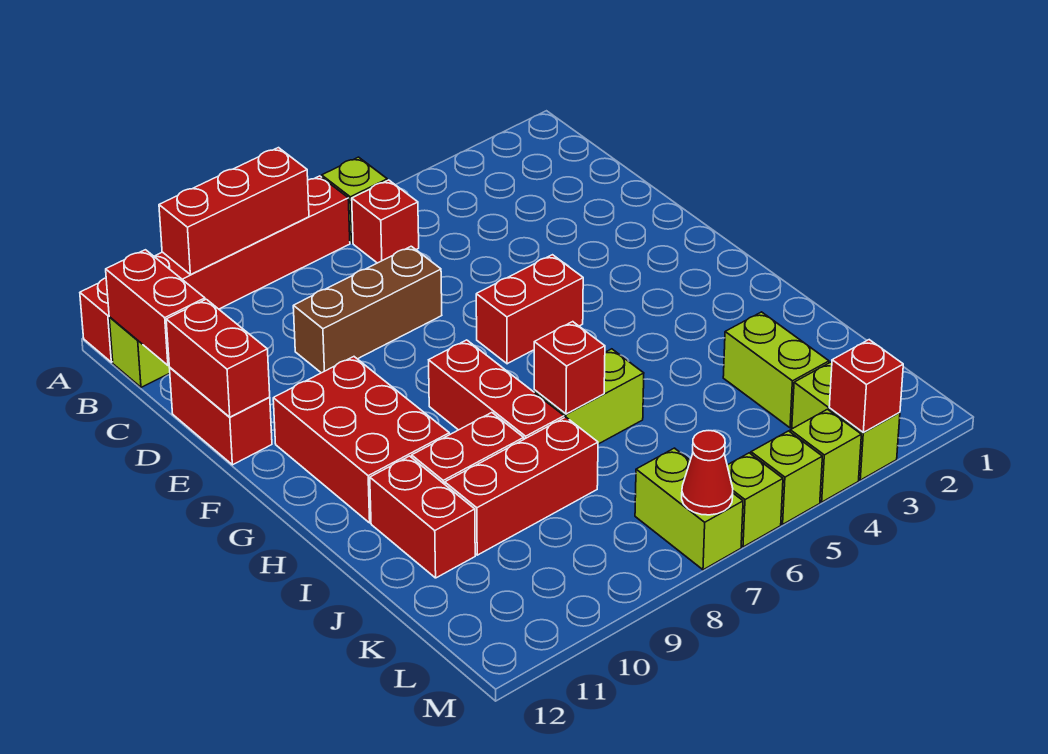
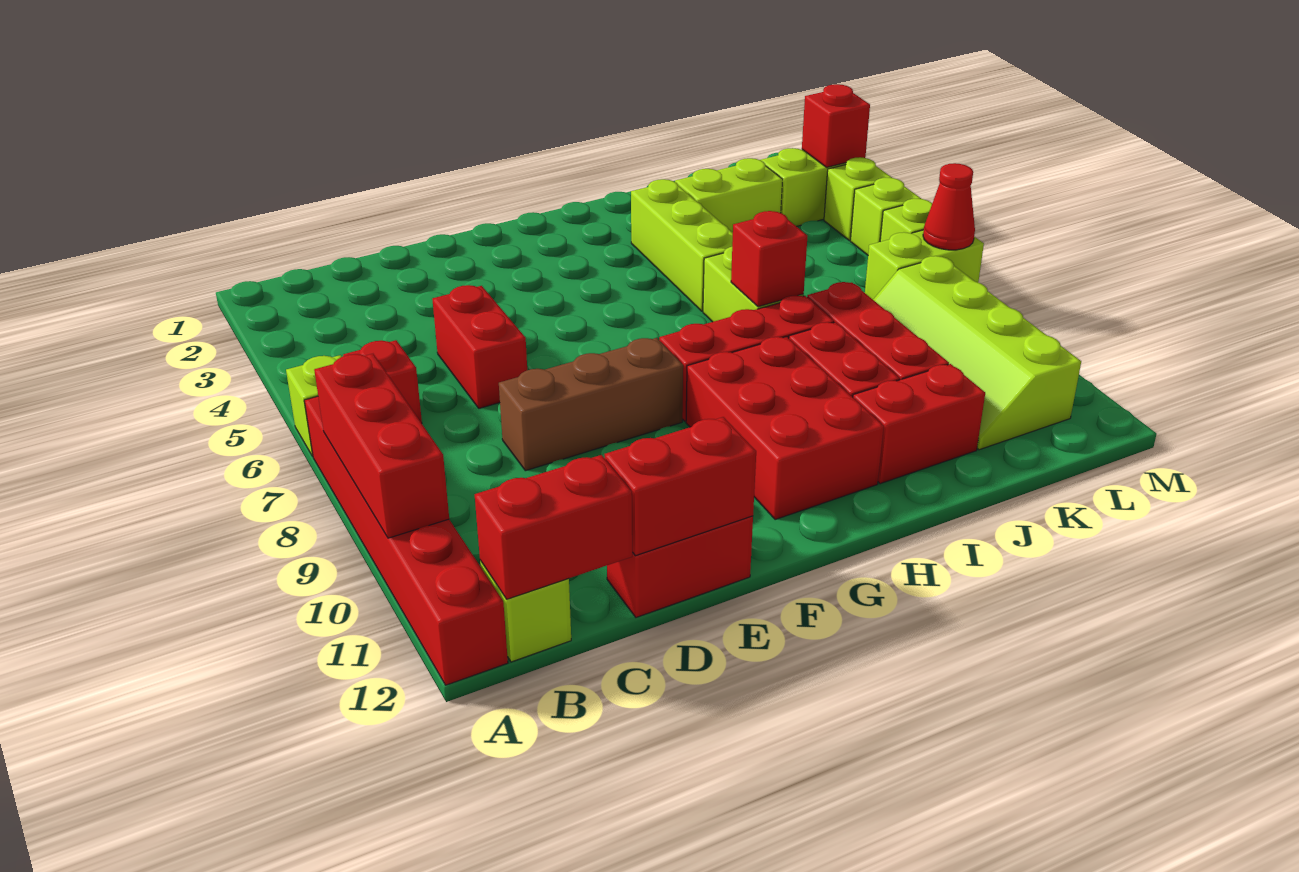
brown brick D7:D9 level 1 -> brown brick D8:F8 level 1
red brick F5:F6 level 1 -> red brick D5:D6 level 1
red brick F10:H11 level 1 -> red brick G9:H11 level 1
none -> lime brick I3:I5 level 1
none -> lime slope K8:L11 level 1 top L

